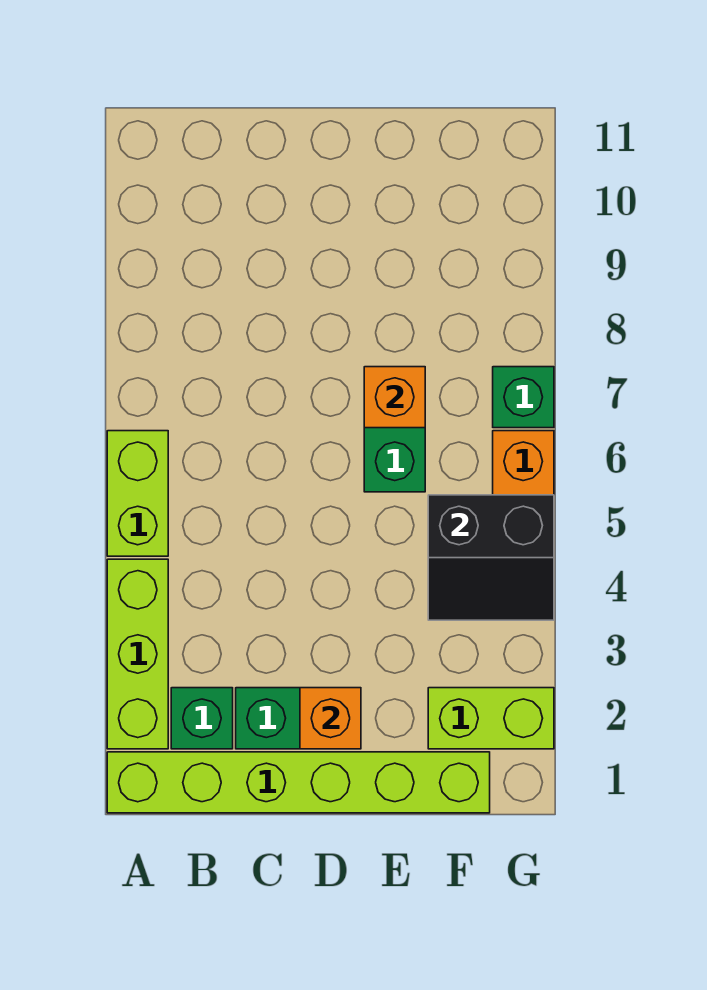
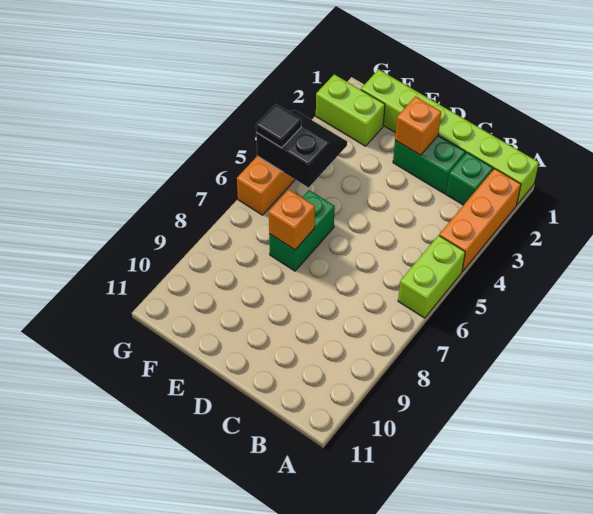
lime brick A2:A4 level 1 -> orange brick A2:A4 level 1
none -> black tile G5 level 3
green brick G7 level 1 -> none

